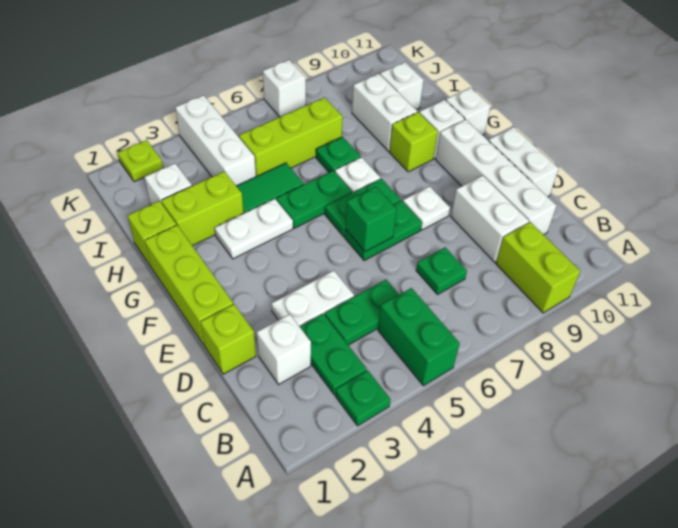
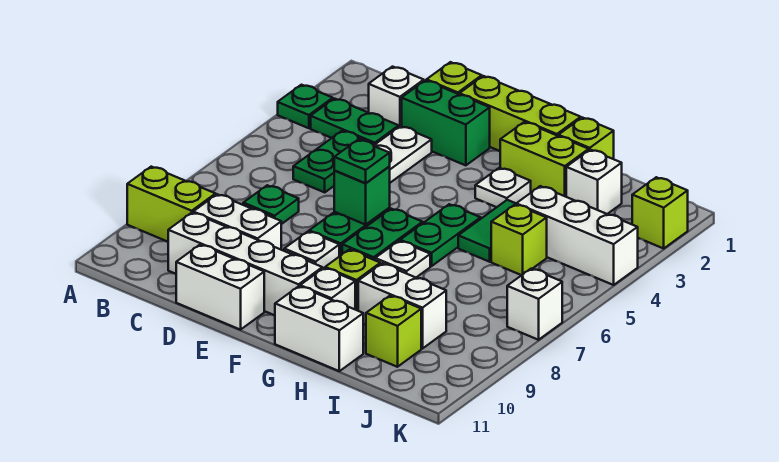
green brick A5:B5 level 1 -> green brick D2:E2 level 1
white plate G3:G4 level 1 -> white plate G3 level 1
white brick G11 level 1 -> white brick G11:H11 level 1
lime brick H2:H3 level 1 -> lime brick G2:H2 level 1
green plate H7 level 1 -> green plate E6 level 3
lime brick I5:I7 level 1 -> lime brick I5 level 1
white brick I10 level 1 -> lime brick I10 level 1
lime plate K2 level 1 -> lime brick K2 level 1

